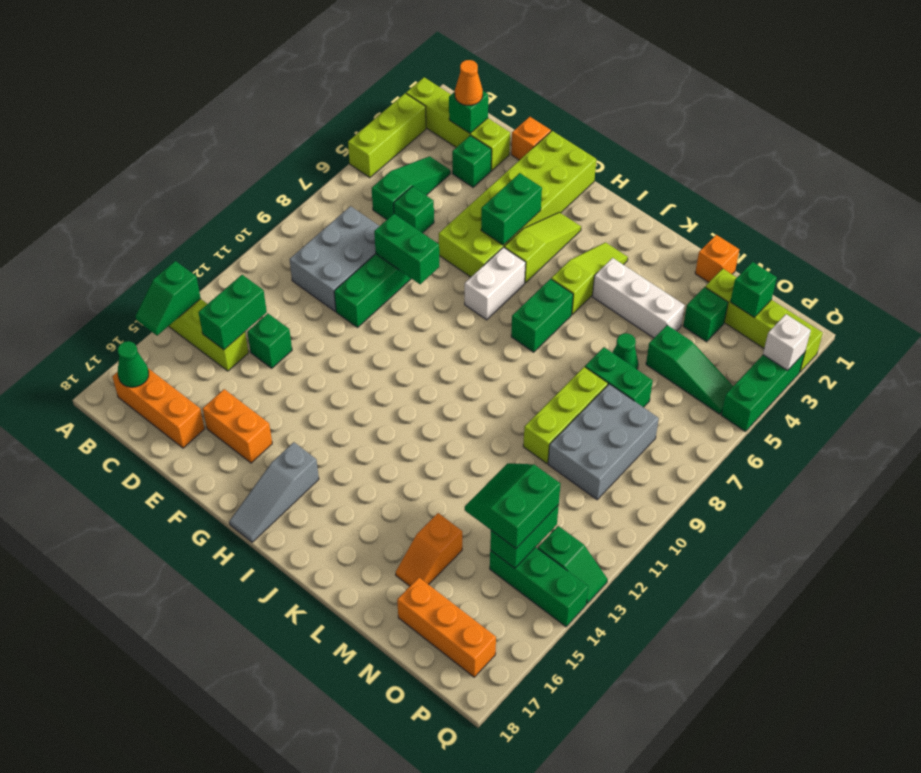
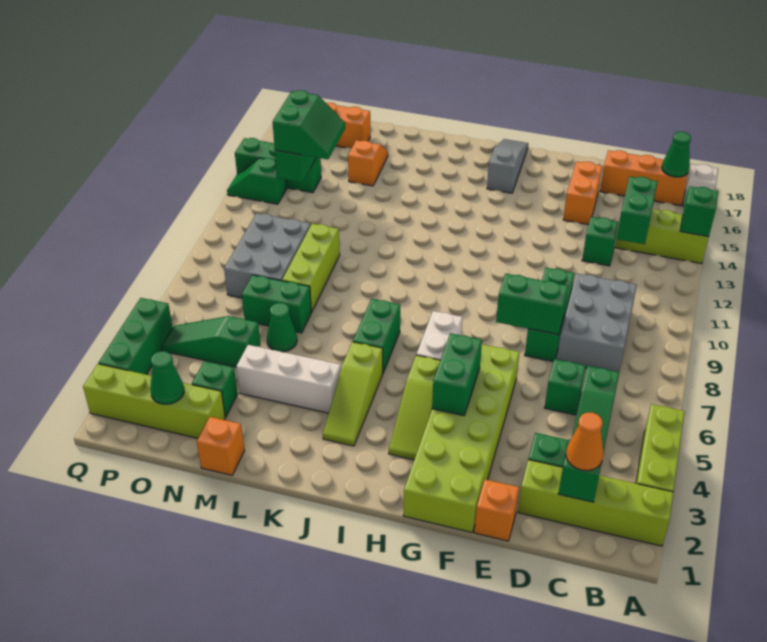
orange brick E16:F16 level 1 -> orange brick E15:E16 level 1
green brick O2 level 2 -> green cone O2 level 2
white brick Q3 level 2 -> white brick A17 level 1

